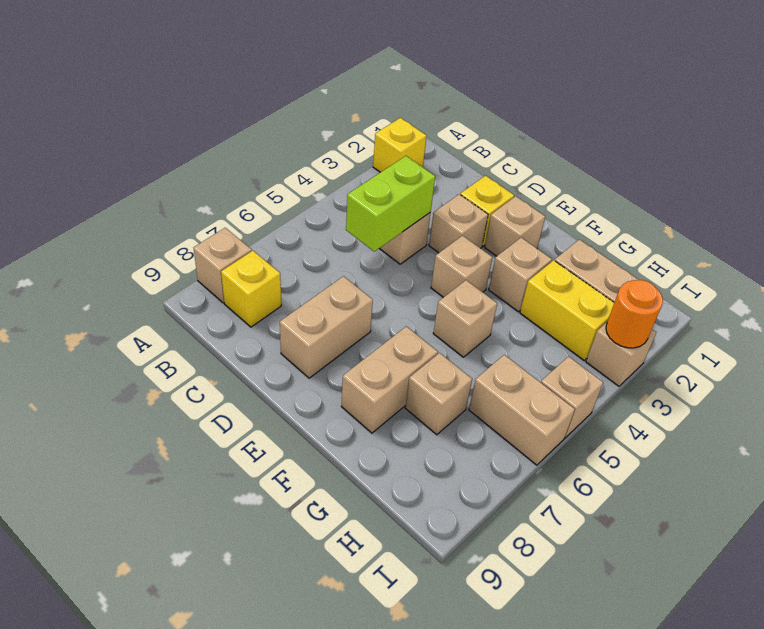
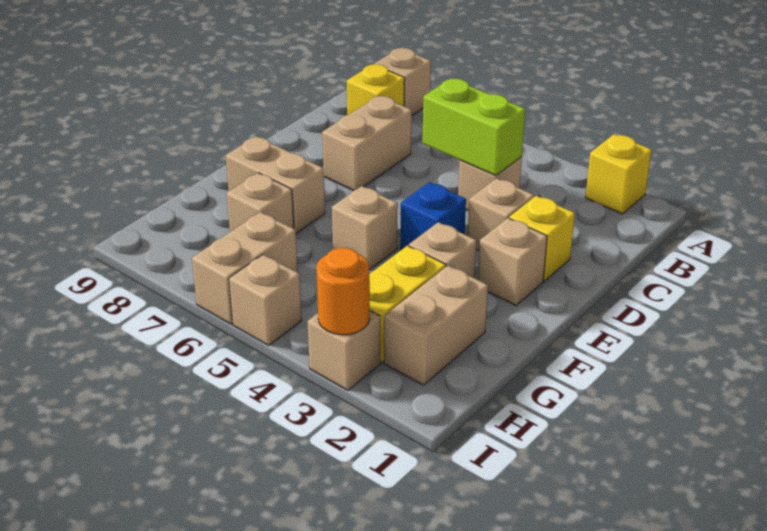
tan brick D7:D8 level 1 -> tan brick C7:D7 level 1
tan brick E4 level 1 -> blue brick E4 level 1

